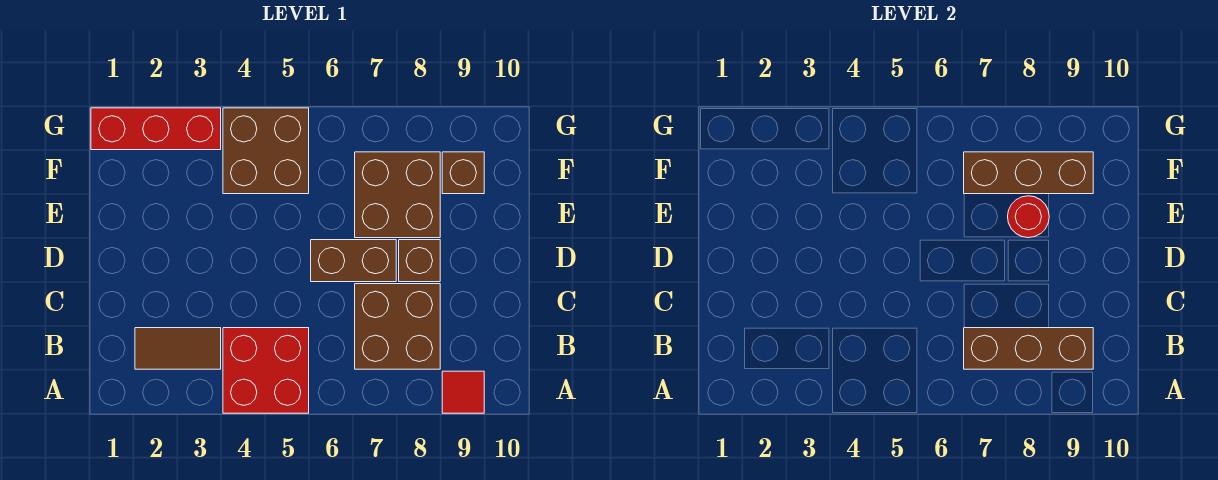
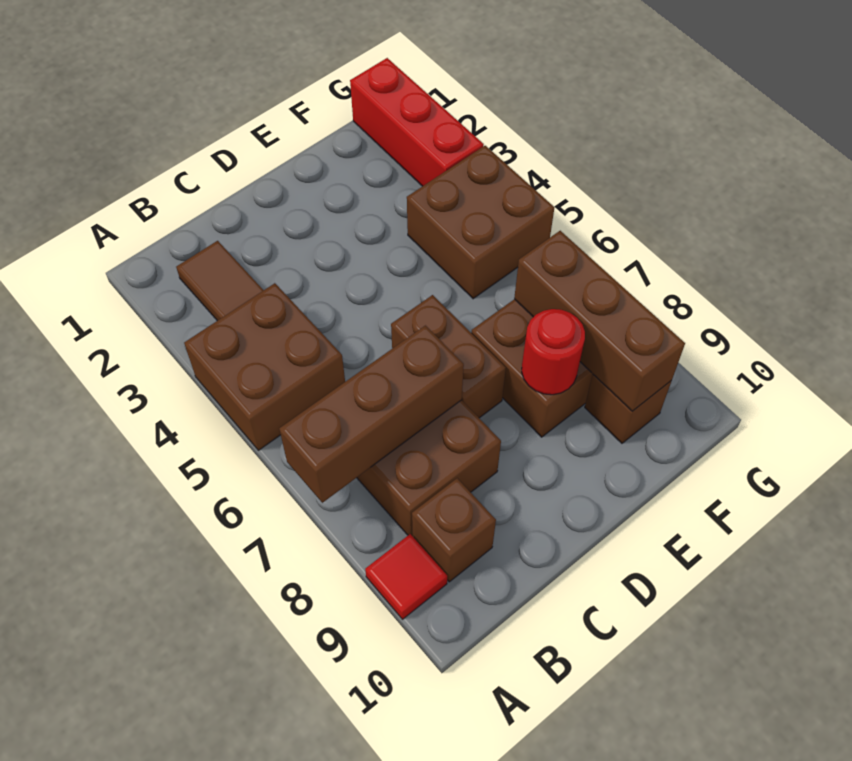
red brick A4:B5 level 1 -> brown brick A4:B5 level 1
brown brick B7:B9 level 2 -> brown brick A7:C7 level 2
brown brick D8 level 1 -> brown brick B9 level 1

